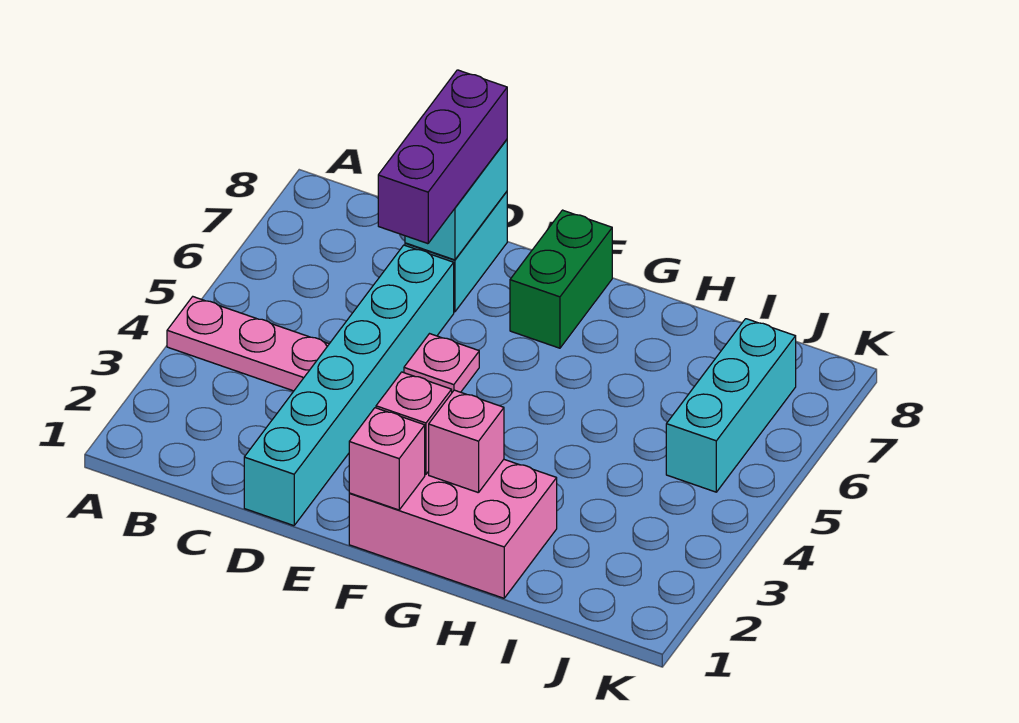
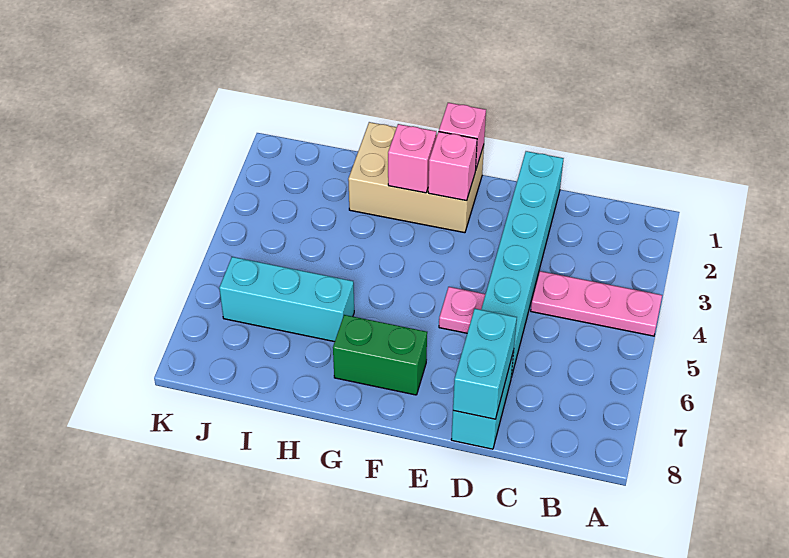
purple brick D6:D8 level 3 -> none
pink brick F1:H2 level 1 -> tan brick F1:H2 level 1
green brick F7:F8 level 1 -> green brick F7:G7 level 1
cyan brick J5:J7 level 1 -> cyan brick H6:J6 level 1

